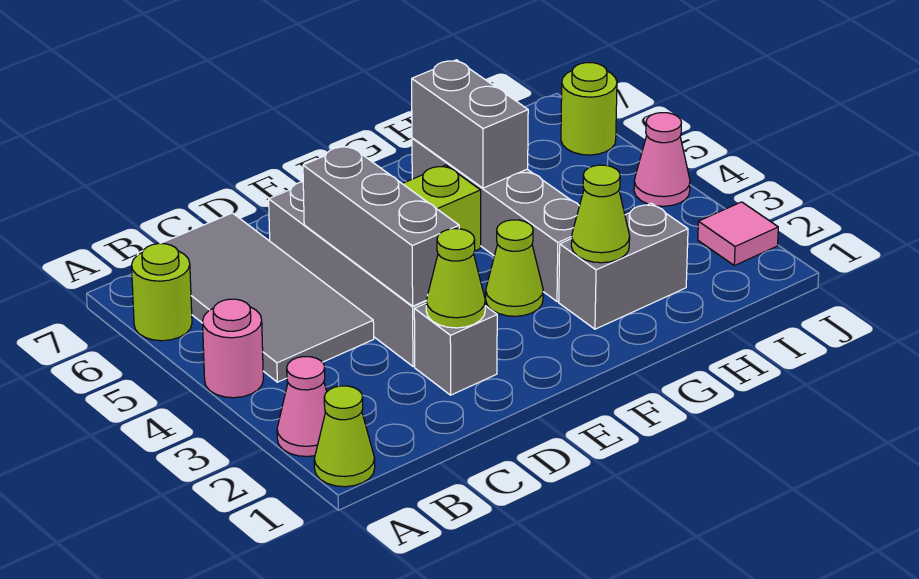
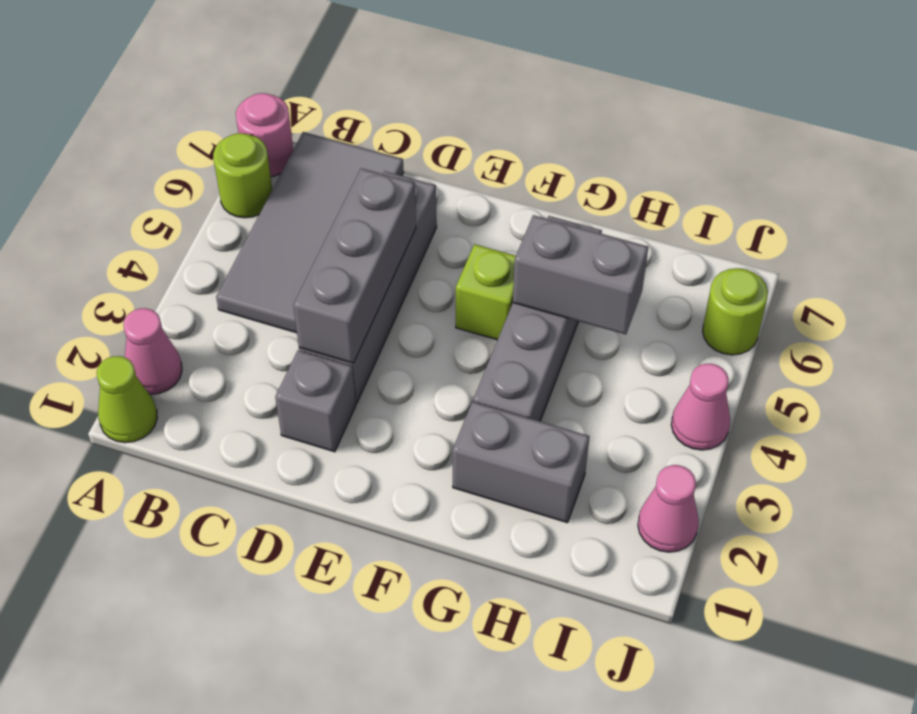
pink round brick A4 level 1 -> pink round brick A7 level 1
lime cone D2 level 2 -> none
lime cone F3 level 1 -> none
lime cone G2 level 2 -> none
grey brick G5:G6 level 2 -> grey brick G5:H5 level 2
pink tile J2 level 1 -> pink cone J2 level 1

